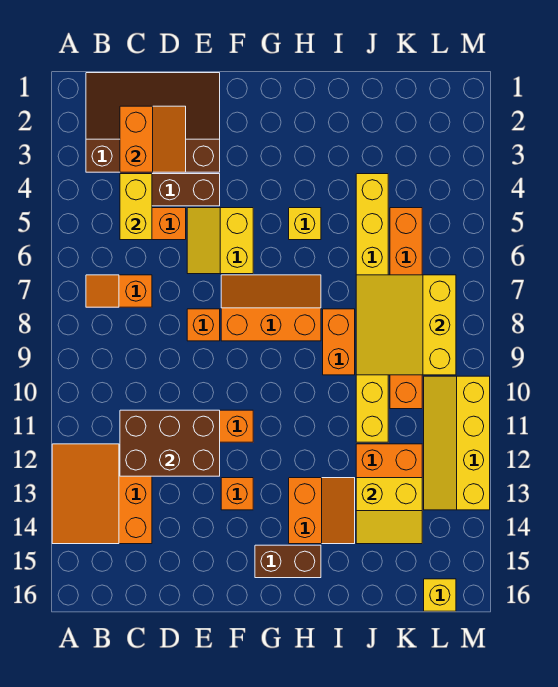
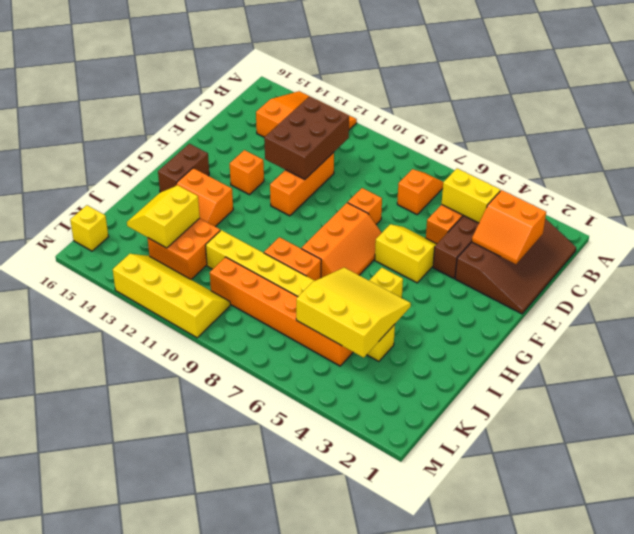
yellow slope J7:L9 level 2 top L -> yellow slope I4:K6 level 2 top K

